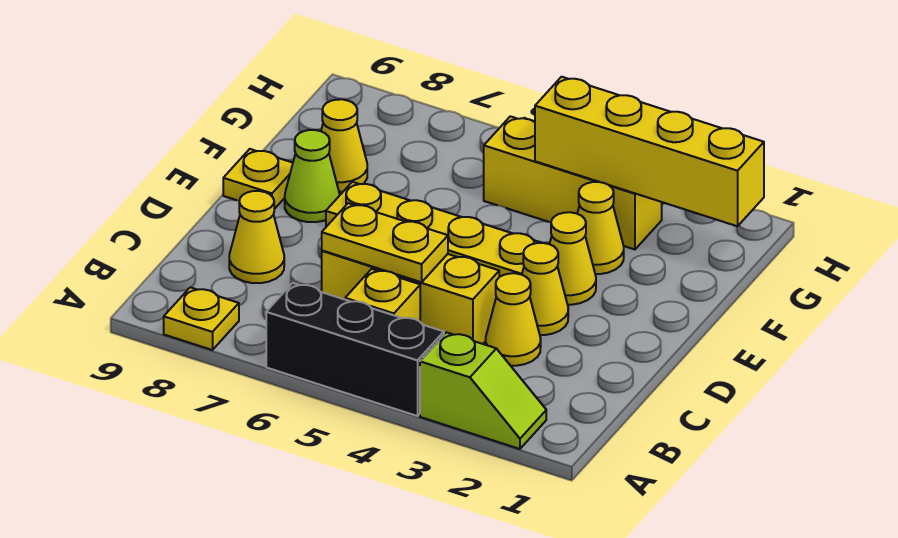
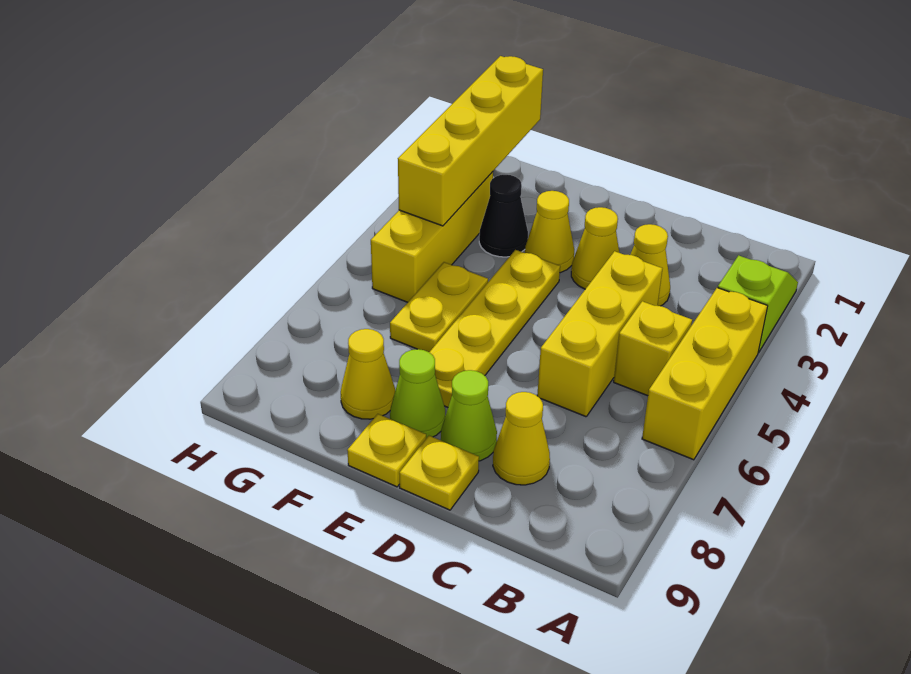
black brick A4:A6 level 1 -> yellow brick A4:A6 level 1
yellow plate A8 level 1 -> yellow plate D9 level 1
yellow plate C5:C6 level 2 -> yellow plate F5:F6 level 1
none -> lime cone D8 level 1
yellow cone F3 level 1 -> black cone F3 level 1

